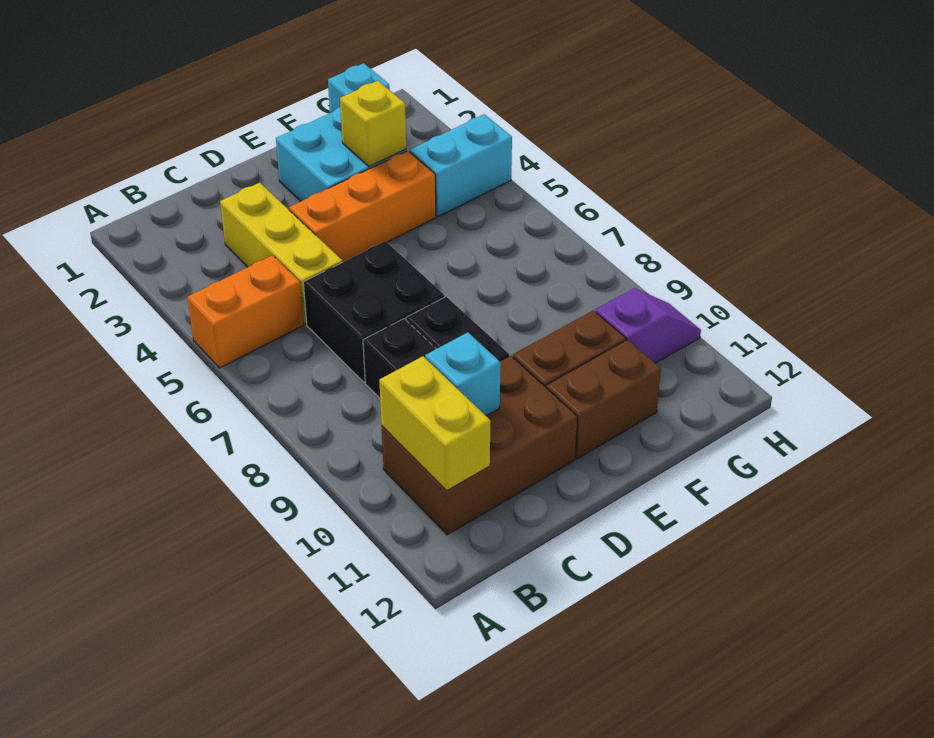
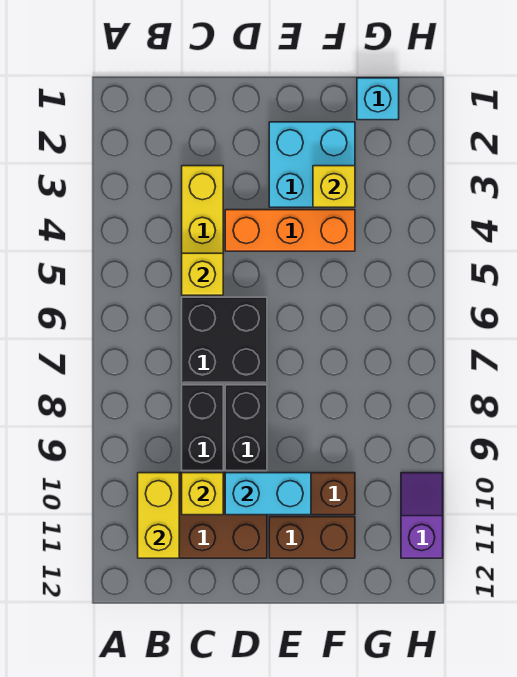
orange brick A5:B5 level 1 -> none
none -> yellow brick C5 level 2
cyan brick C10 level 2 -> yellow brick C10 level 2
cyan brick G4:H4 level 1 -> cyan brick D10:E10 level 2
purple slope G10:H10 level 1 top G -> purple slope H10:H11 level 1 top 11

